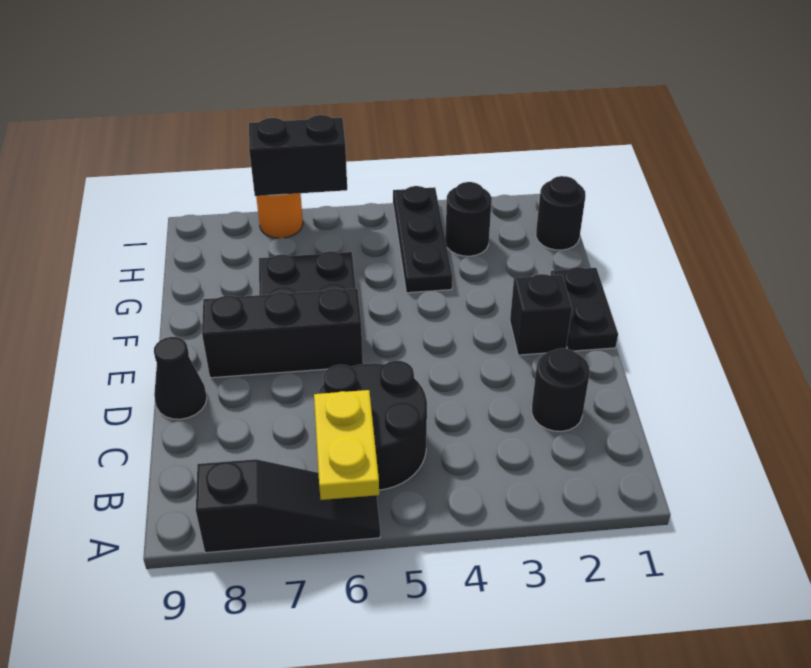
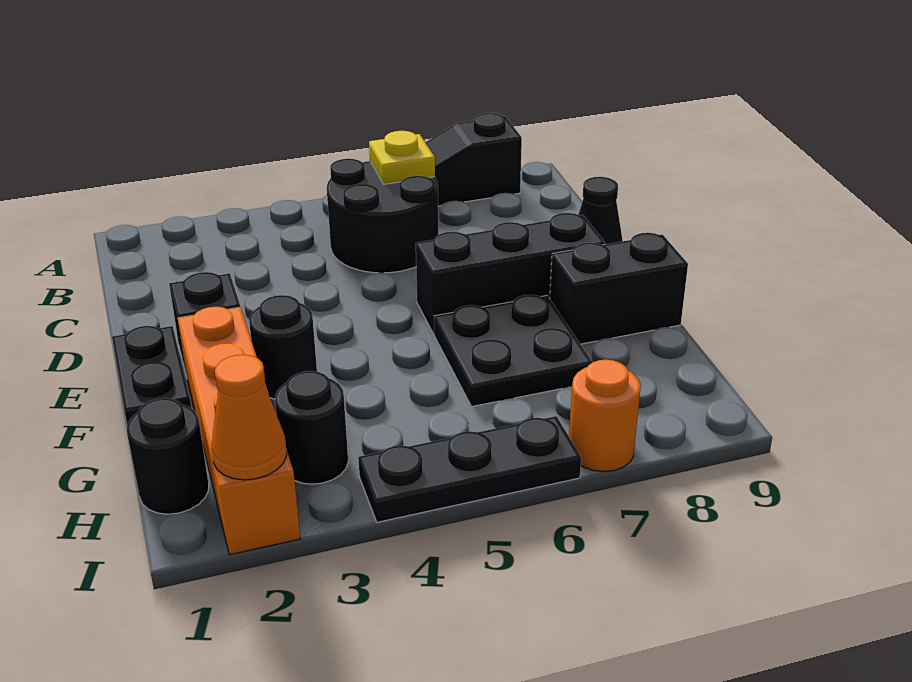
yellow plate A6:B6 level 2 -> yellow plate B6 level 2
black round brick C2 level 1 -> black round brick F3 level 1
none -> orange brick F2:I2 level 1
black plate G4:I4 level 1 -> black plate I4:I6 level 1
none -> orange cone I2 level 2
black brick I6:I7 level 2 -> black brick F8:F9 level 1

